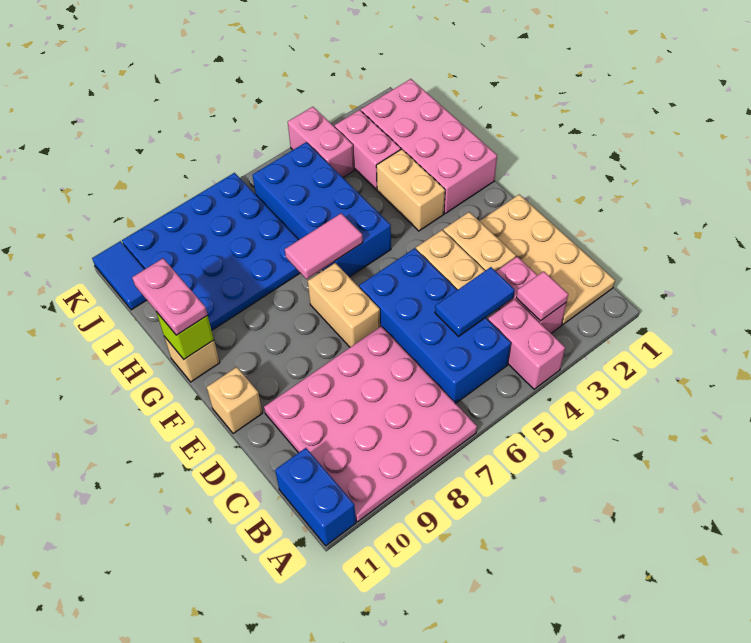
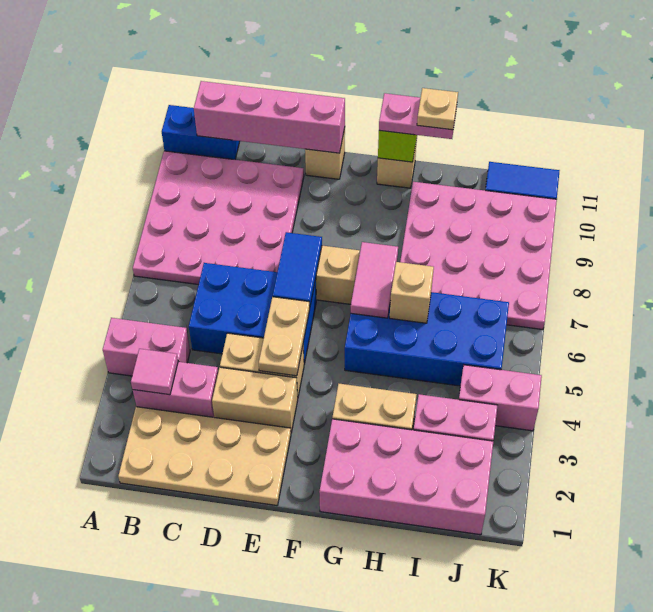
blue brick B5:E6 level 1 -> blue brick C5:E6 level 1
none -> pink brick B11:E11 level 2
blue tile C4:C5 level 2 -> blue tile E6:E7 level 2
none -> tan plate E4:E5 level 2
none -> tan brick H6 level 2
blue plate H7:K10 level 1 -> pink plate H7:K10 level 1
none -> tan plate H11 level 4

